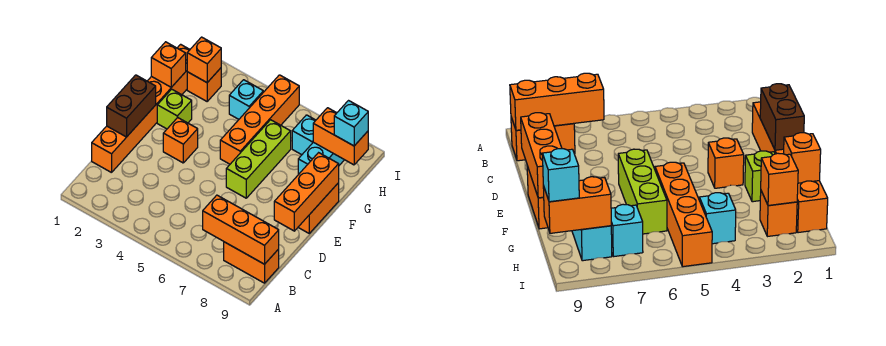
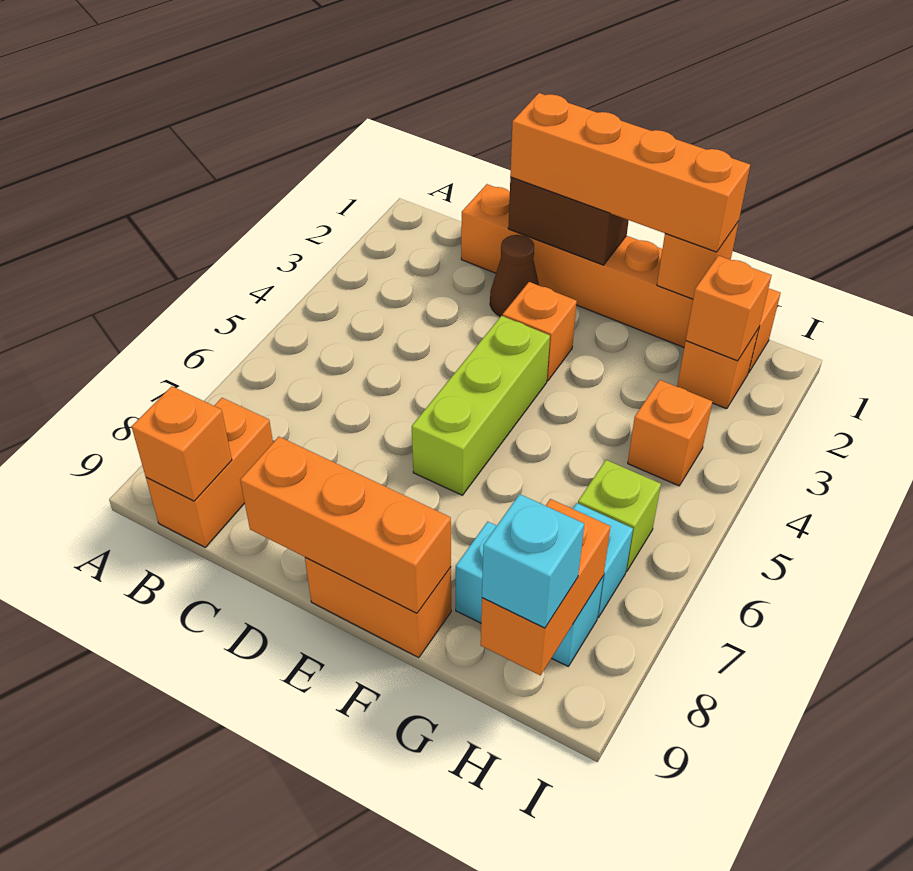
orange brick B7:B9 level 2 -> orange brick B9 level 2
none -> brown cone D2 level 1
lime brick E6:G6 level 1 -> lime brick E4:E6 level 1
lime brick F2 level 1 -> lime brick H6 level 1
orange brick F5:I5 level 1 -> orange brick D1:G1 level 3
cyan brick H4 level 1 -> orange brick H4 level 1

